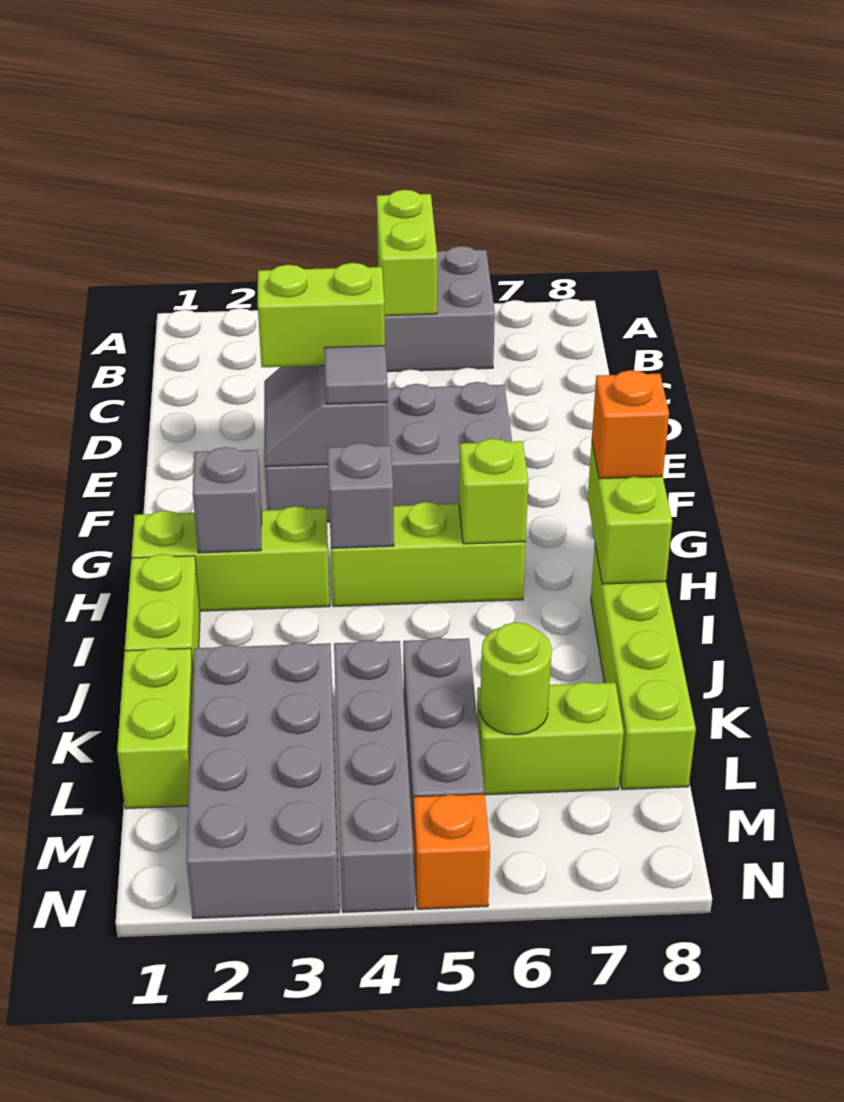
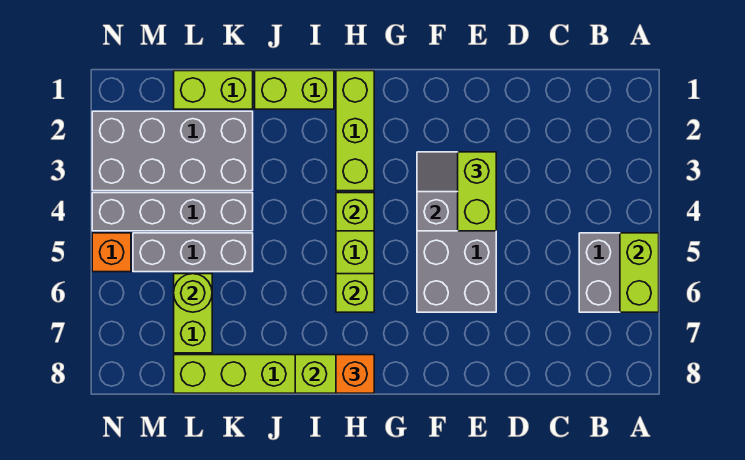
lime brick A5:B5 level 2 -> lime brick A5:A6 level 2
grey tile F4 level 3 -> none
grey brick H2 level 2 -> none
grey brick H4 level 2 -> lime brick H4 level 2

